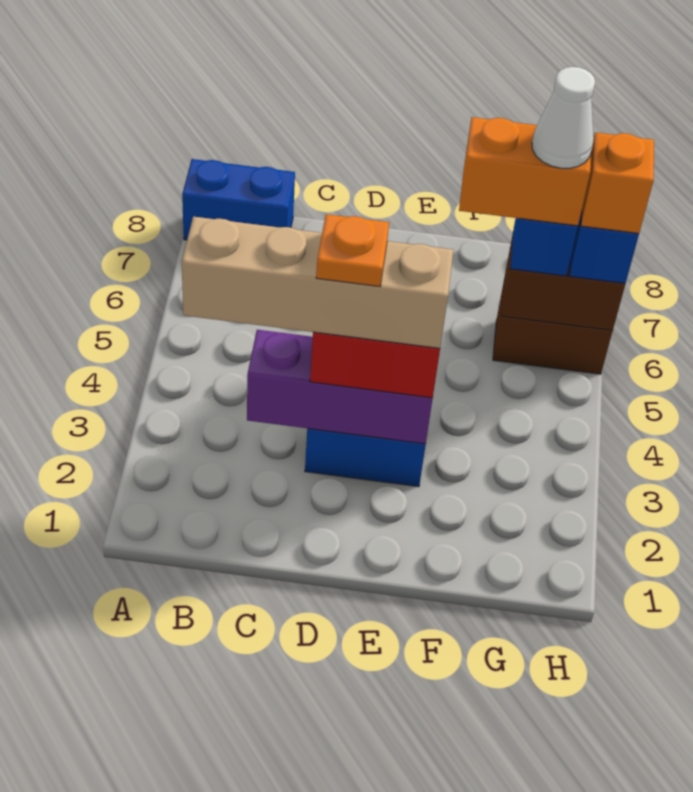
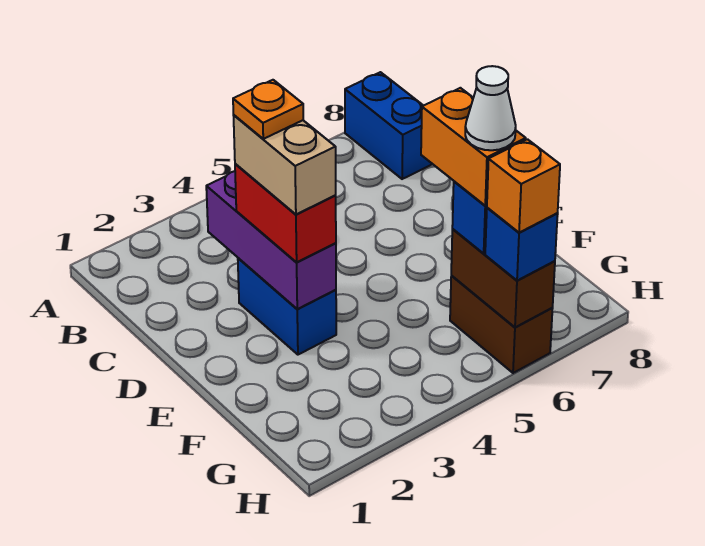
tan brick B3:E3 level 4 -> tan brick D3:E3 level 4

